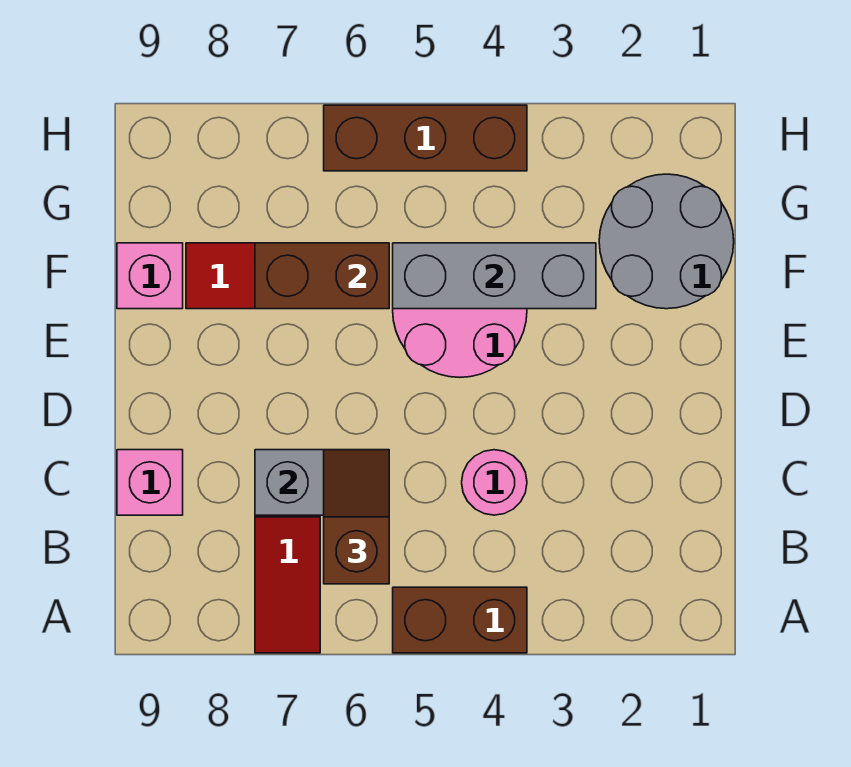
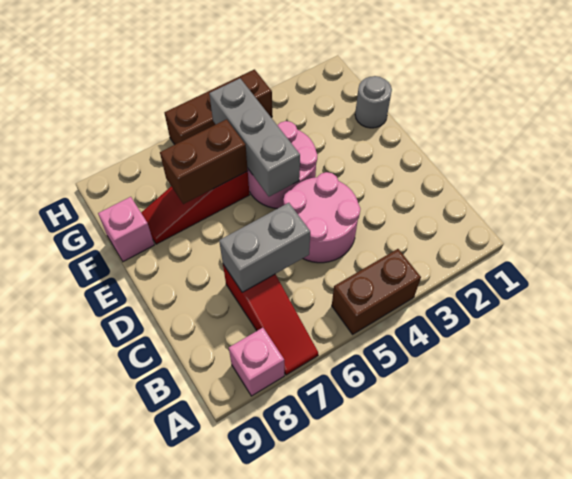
brown slope B6:C6 level 3 top B -> none
pink round brick C4 level 1 -> pink round brick C4:D5 level 1
pink brick C9 level 1 -> pink brick A8 level 1
grey round brick F1:G2 level 1 -> grey round brick F1 level 1
grey brick F3:F5 level 2 -> grey brick E5:G5 level 2

